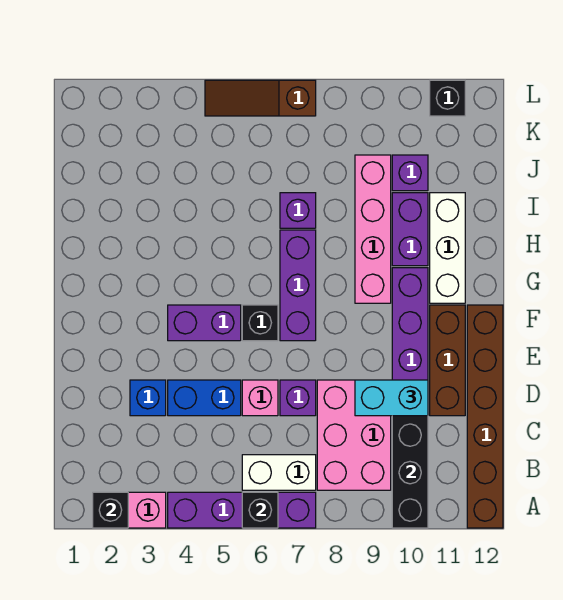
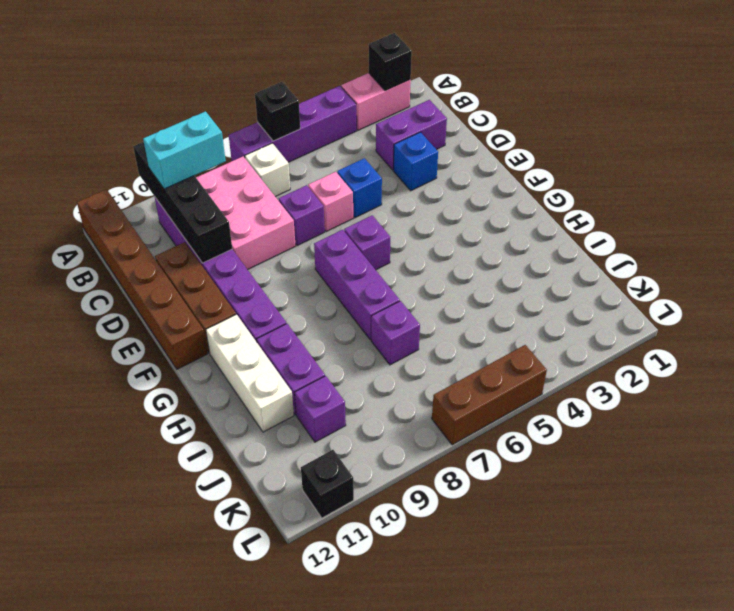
white brick B6:B7 level 1 -> white brick B7 level 1
blue brick D4:D5 level 1 -> blue brick D5 level 1
cyan brick D9:D10 level 3 -> cyan brick B9:B10 level 3
purple brick F4:F5 level 1 -> purple brick C2:C3 level 1
black brick F6 level 1 -> purple brick F6 level 1
pink brick G9:J9 level 1 -> none
brown slope L5:L7 level 1 top 7 -> brown brick L5:L7 level 1

